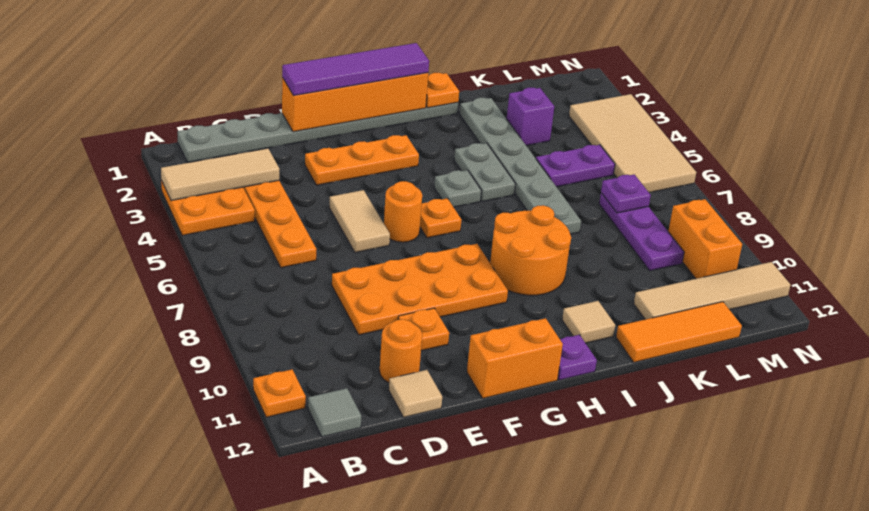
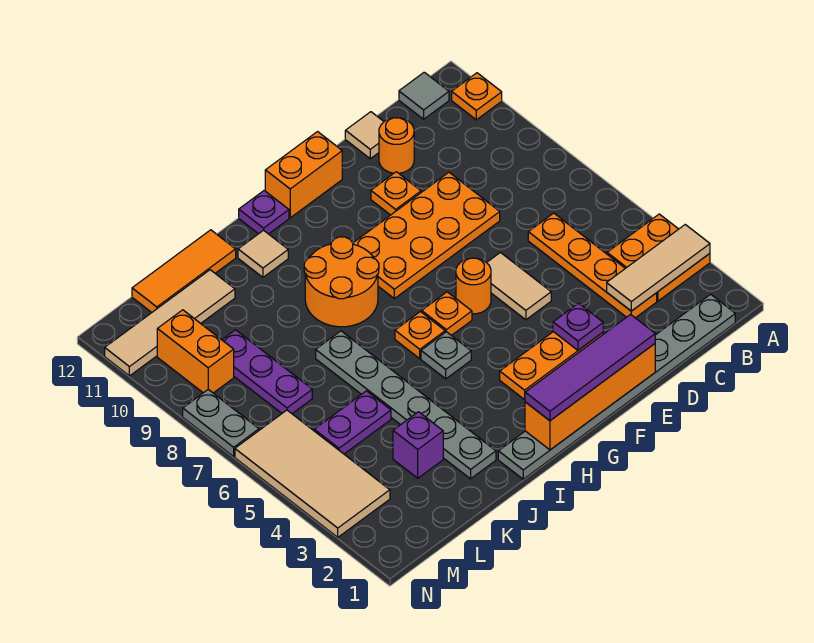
orange plate I1 level 2 -> orange plate H6 level 1
grey plate I4:I5 level 1 -> grey plate N7:N8 level 1
purple plate L7 level 2 -> purple plate E3 level 2

